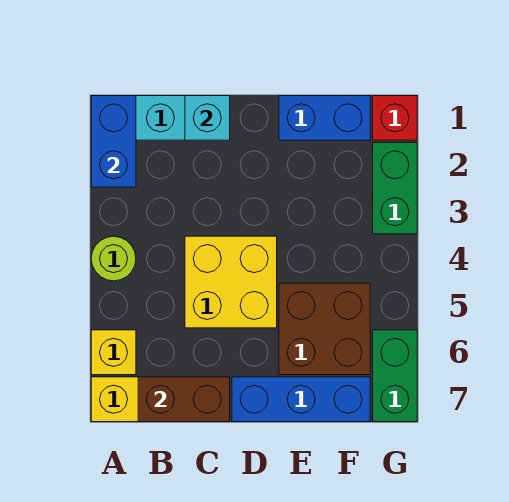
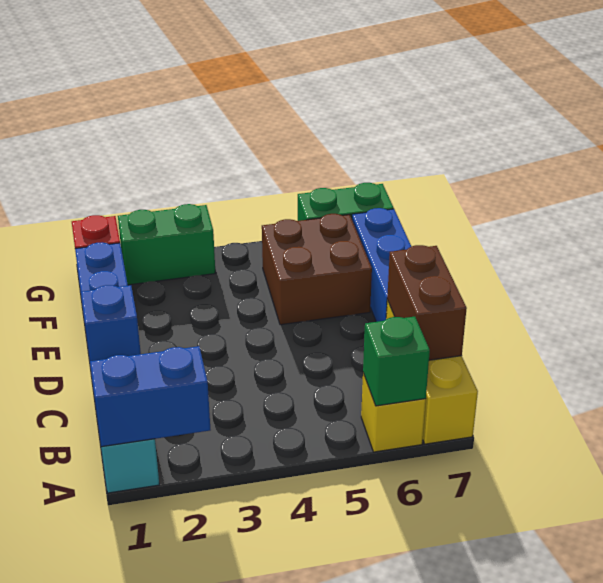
lime round brick A4 level 1 -> none
none -> green brick A6 level 2
cyan brick C1 level 2 -> blue brick C1 level 2
yellow brick C4:D5 level 1 -> none

